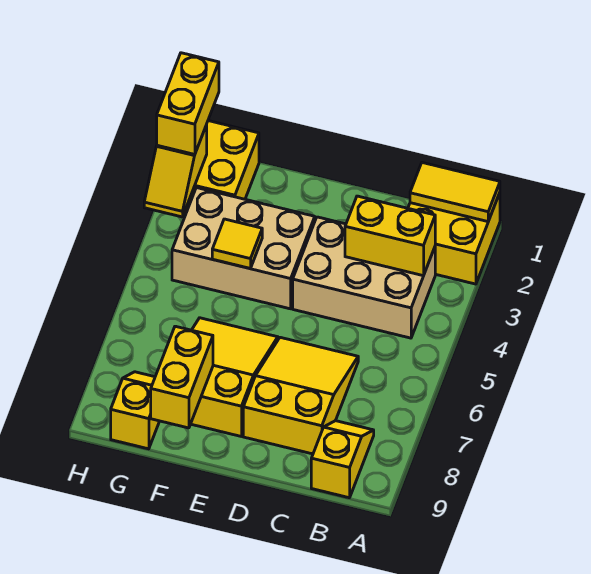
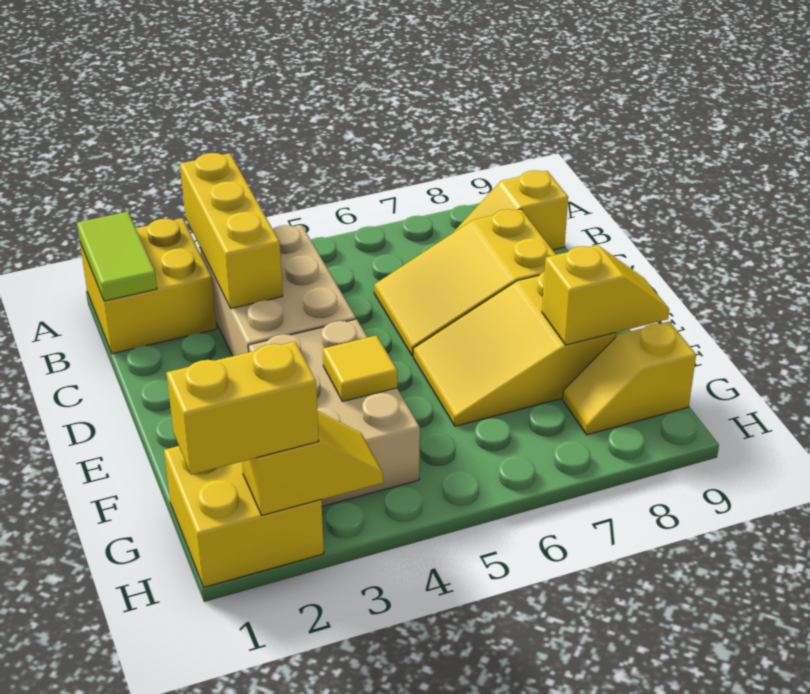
yellow tile A1:B1 level 2 -> lime tile A1:B1 level 2
yellow brick B3:C3 level 2 -> yellow brick A3:C3 level 2
yellow brick F8:F9 level 2 -> yellow slope F8:F9 level 2 top 8

